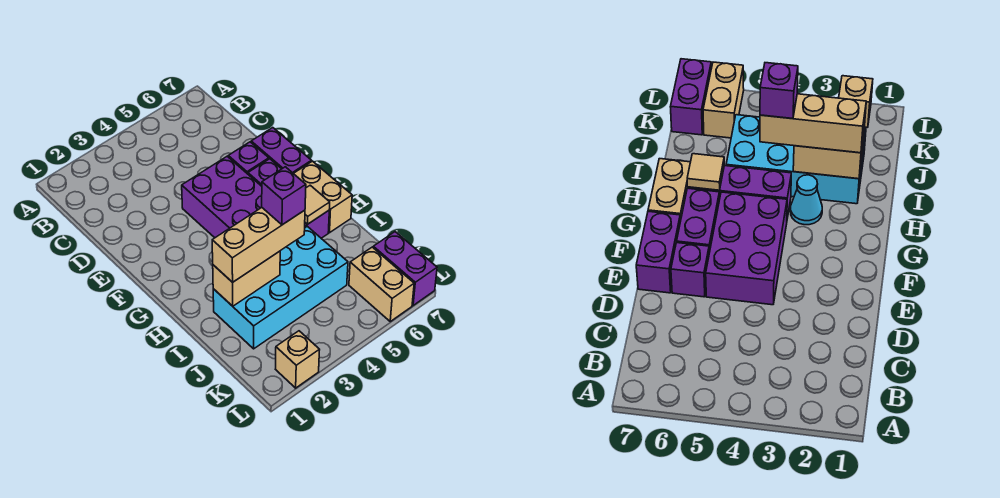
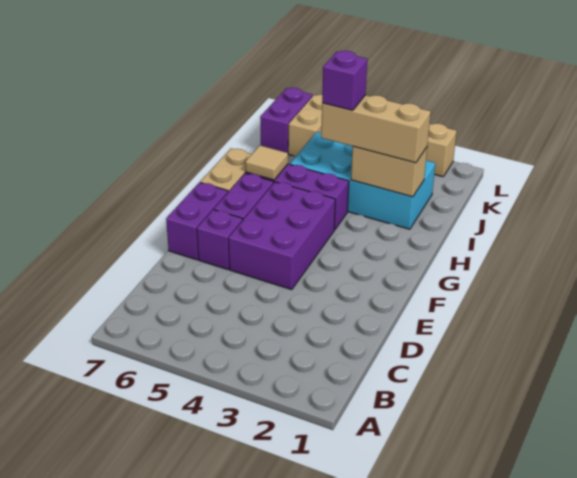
cyan cone H3 level 1 -> none

